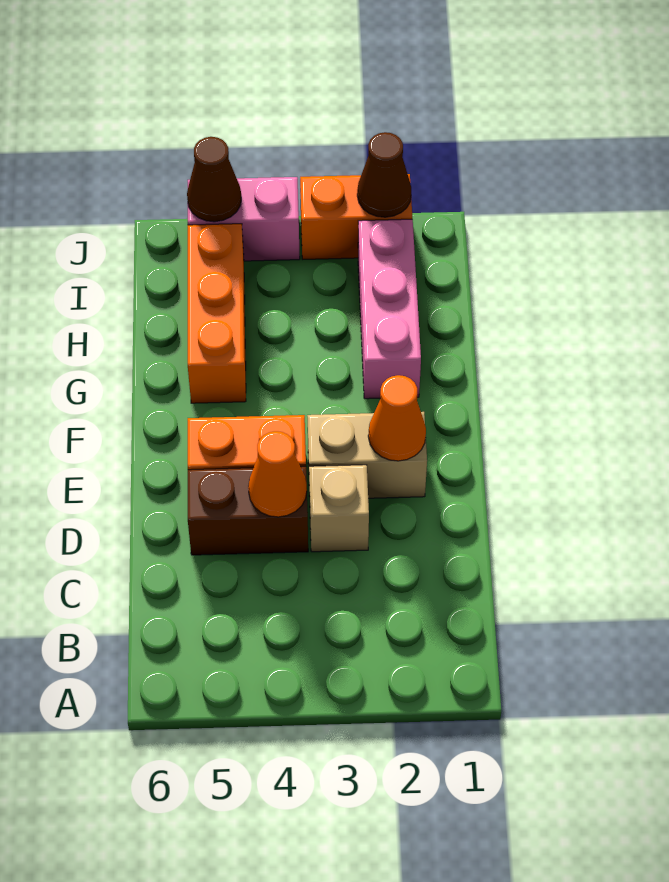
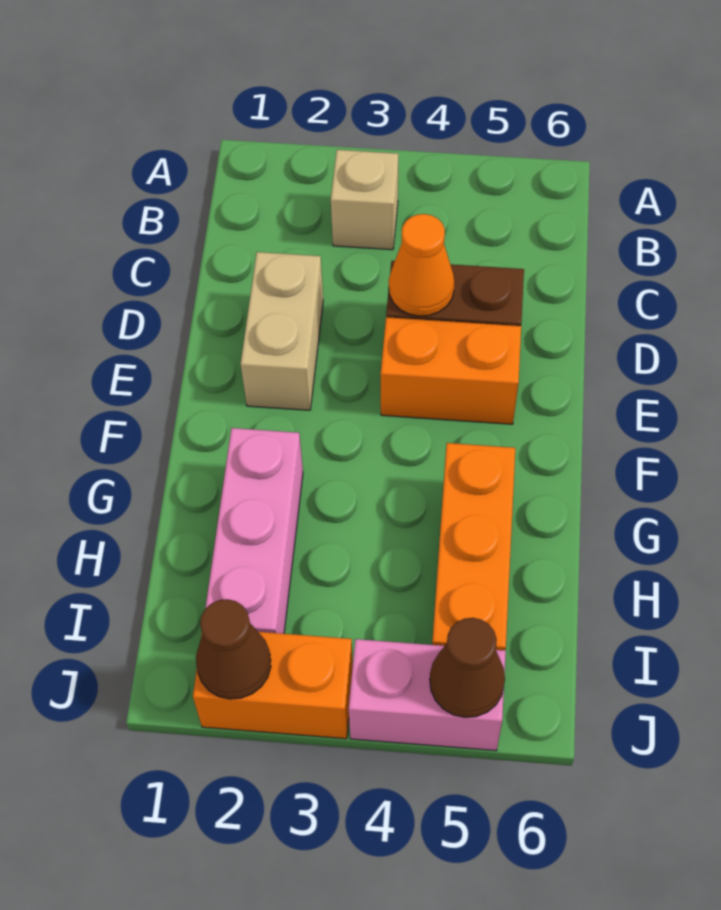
tan brick D3 level 1 -> tan brick B3 level 1
tan brick E2:E3 level 1 -> tan brick D2:E2 level 1
orange cone E2 level 2 -> none

